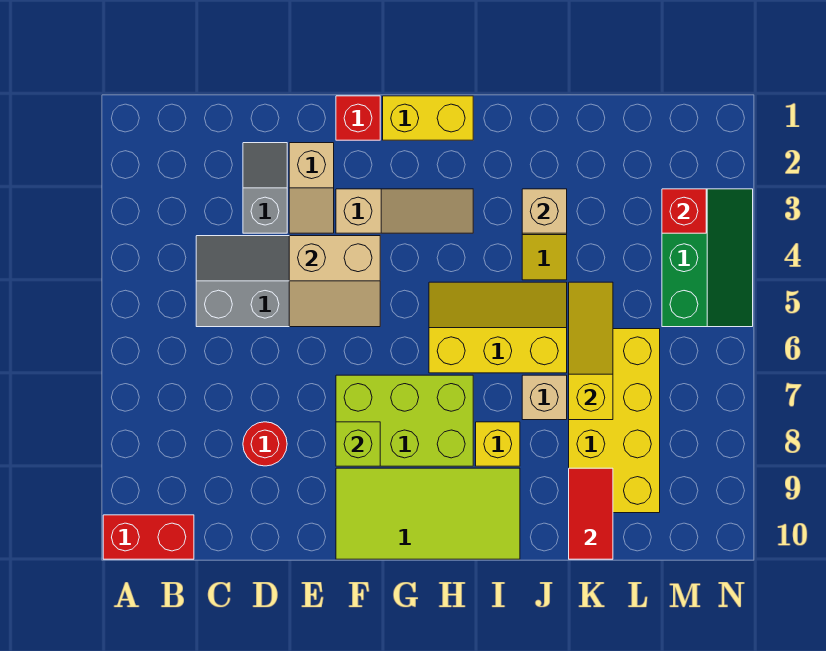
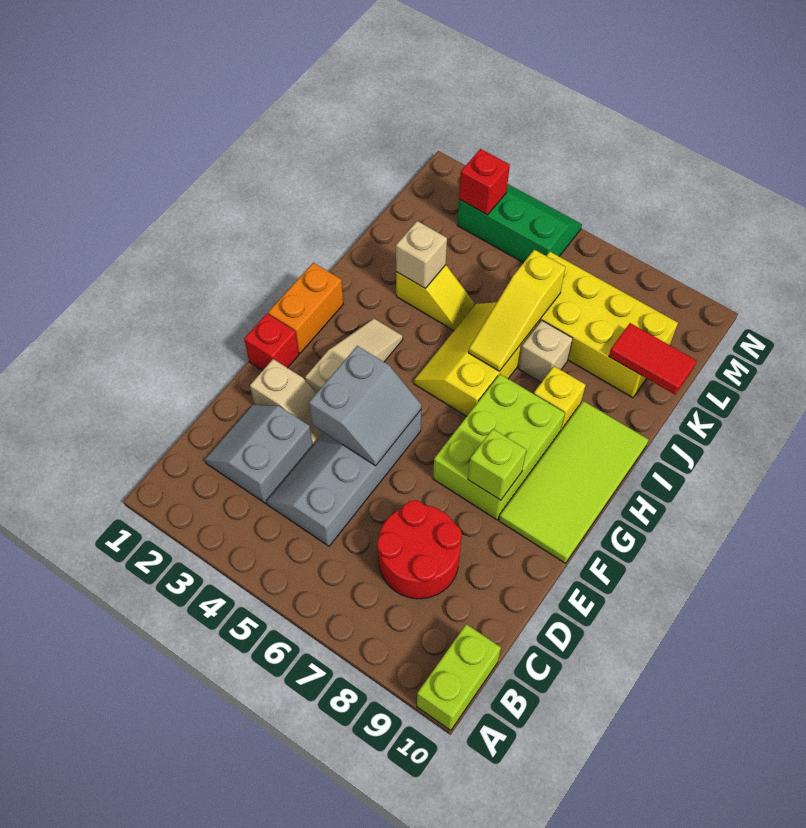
red brick A10:B10 level 1 -> lime brick A10:B10 level 1
grey slope D2:D3 level 1 top 3 -> grey slope C2:D3 level 1 top 3
red round brick D8 level 1 -> red round brick C7:D8 level 1
tan slope E4:F5 level 2 top 4 -> grey slope E4:F5 level 2 top 4
yellow brick G1:H1 level 1 -> orange brick G1:H1 level 1
yellow slope K5:K7 level 2 top 7 -> yellow slope I6:K6 level 2 top K

